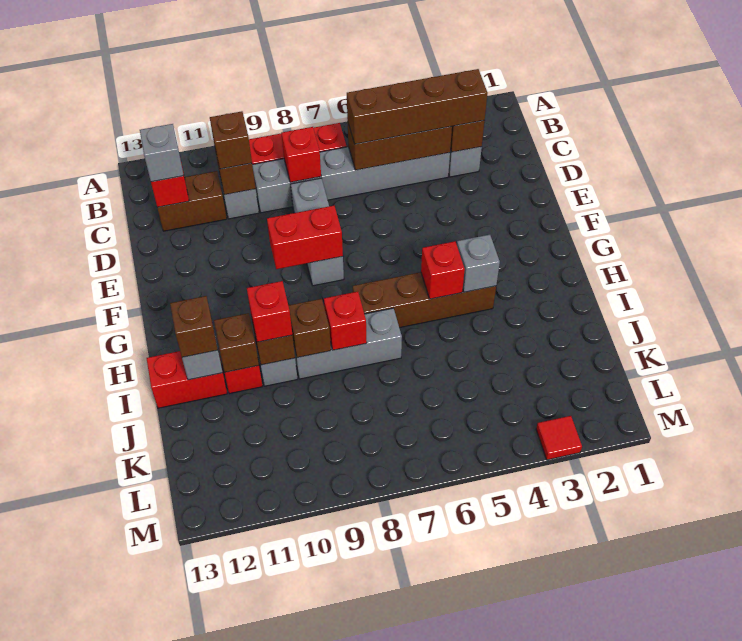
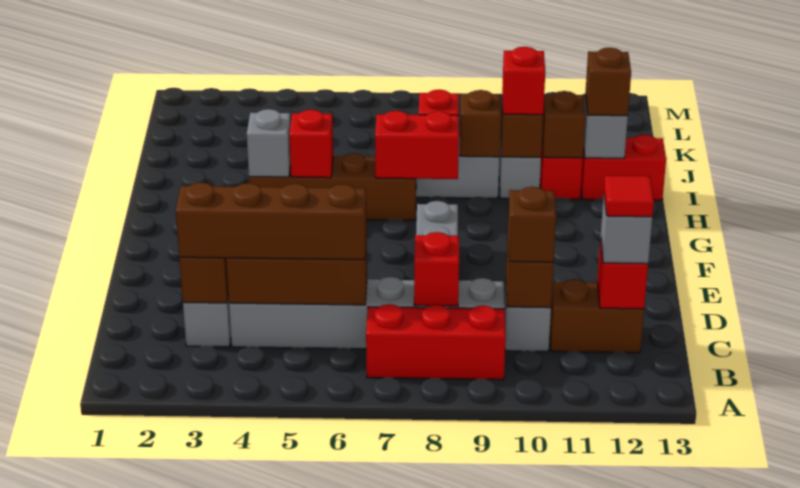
red brick F8:F9 level 2 -> red brick H7:H8 level 2
red tile M3 level 1 -> red tile C12 level 4

